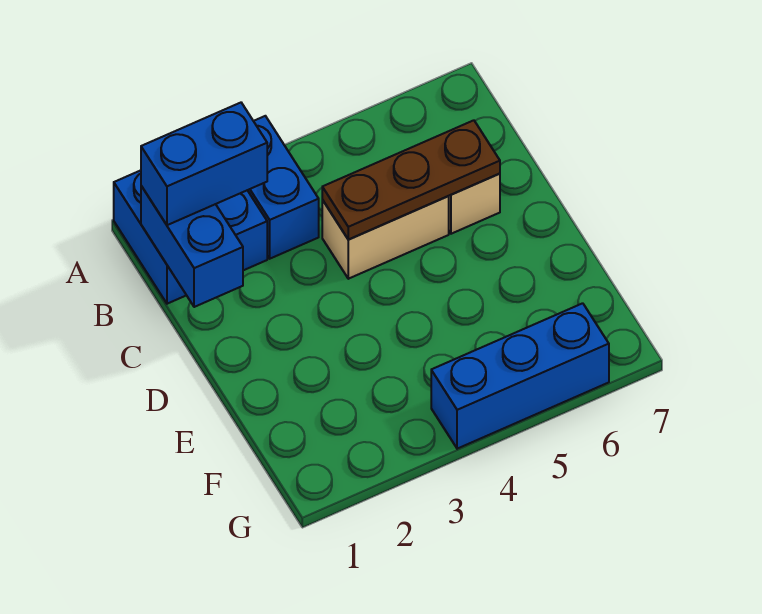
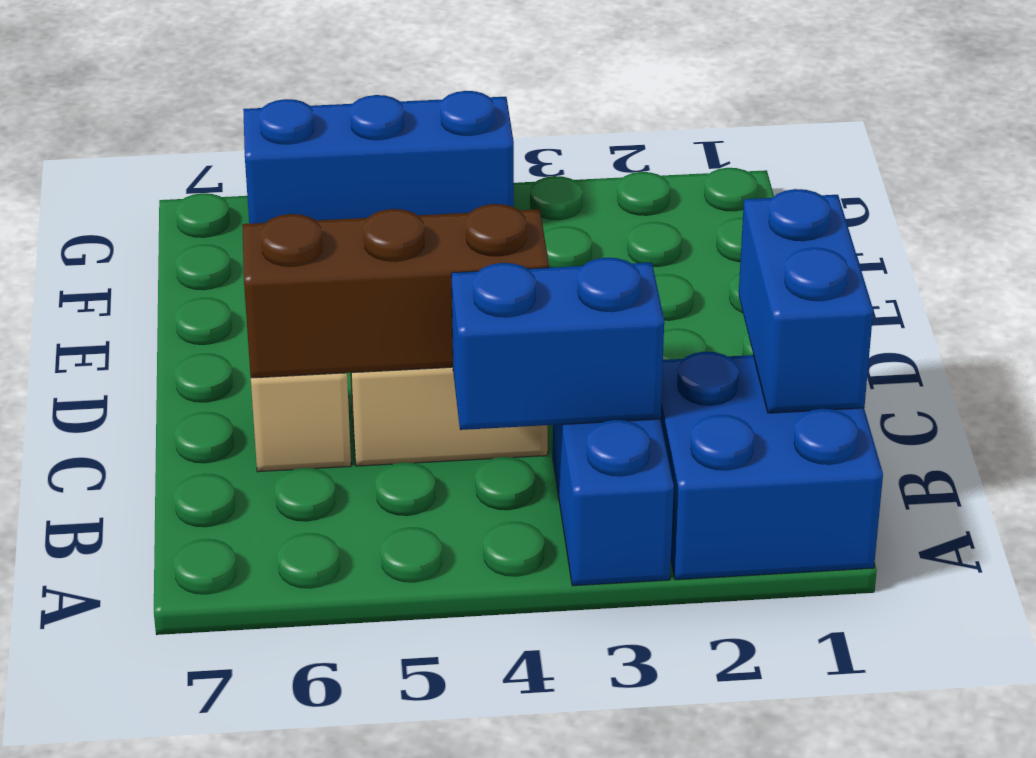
blue brick B1:B2 level 3 -> blue brick B3:B4 level 2
brown plate C4:C6 level 2 -> brown brick C4:C6 level 2

